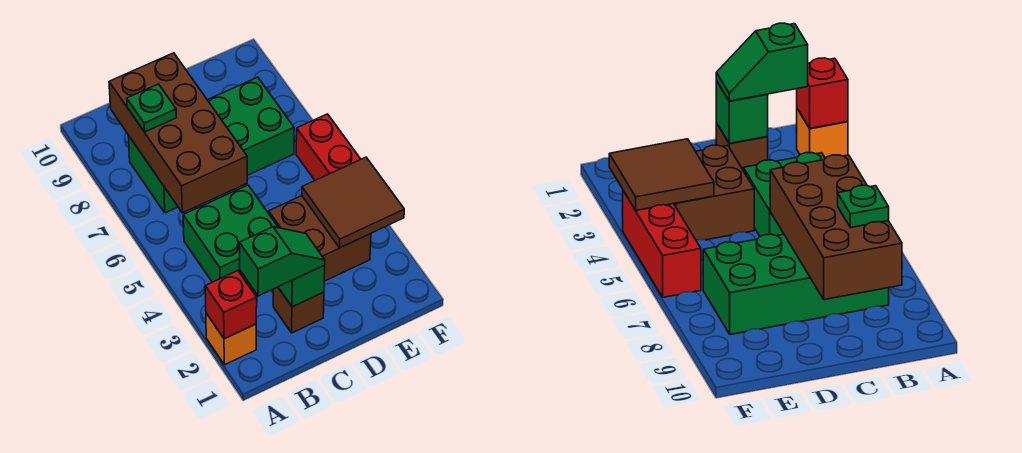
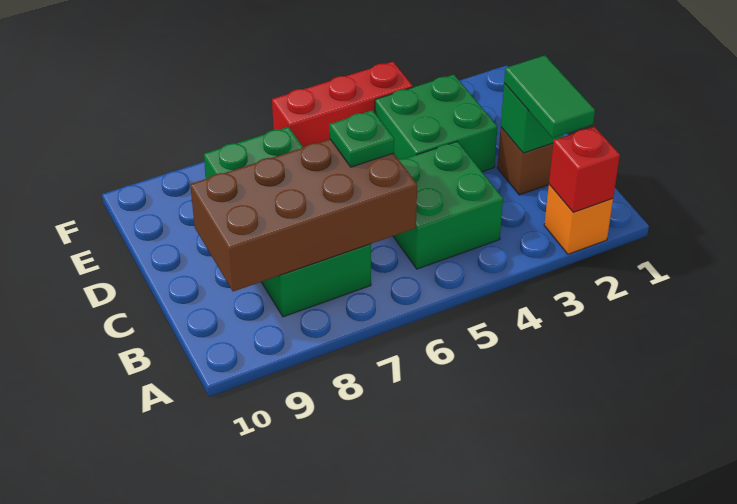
green slope B2:C2 level 3 top B -> green tile B2:C2 level 3
green plate B8 level 3 -> green plate C6 level 3
brown brick D3:E4 level 1 -> green brick D3:E4 level 1
brown tile E3:F4 level 2 -> none

